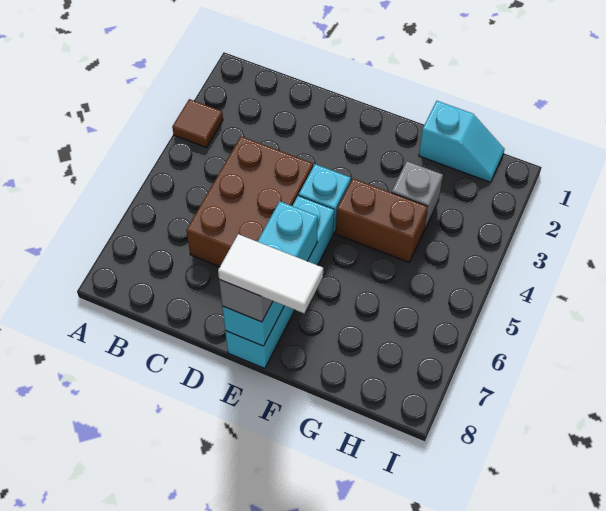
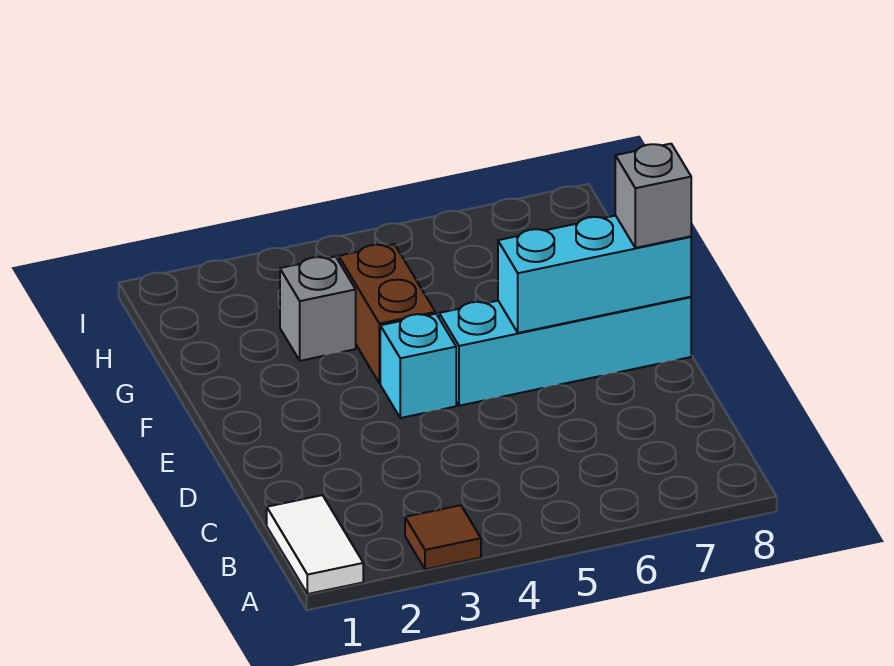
brown brick C4:D6 level 1 -> none
white tile E8:F8 level 4 -> white tile A1:B1 level 1
cyan slope G1:H1 level 1 top G -> none

